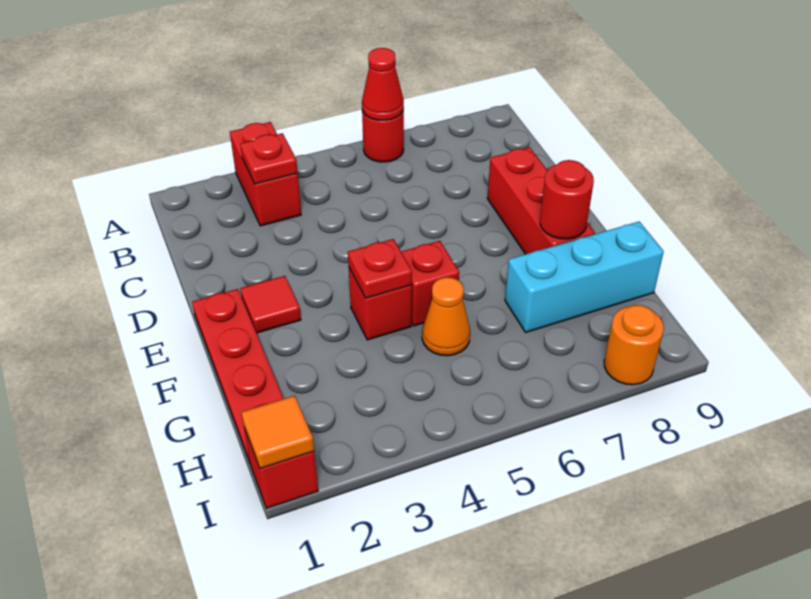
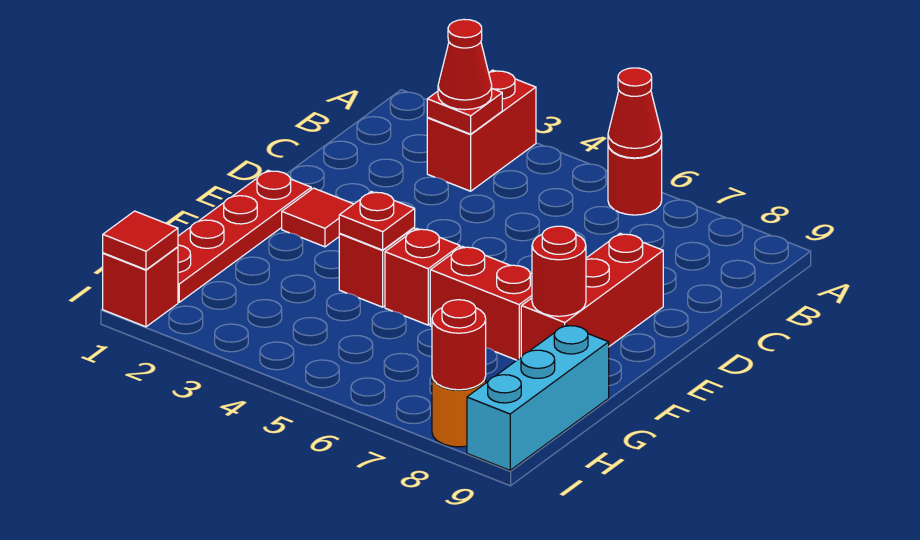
none -> red cone B3 level 3
none -> red brick F6:F7 level 1
orange cone G5 level 1 -> none
cyan brick G7:G9 level 1 -> cyan brick G9:I9 level 1
orange tile I1 level 2 -> red tile I1 level 2
none -> red round brick I8 level 2

